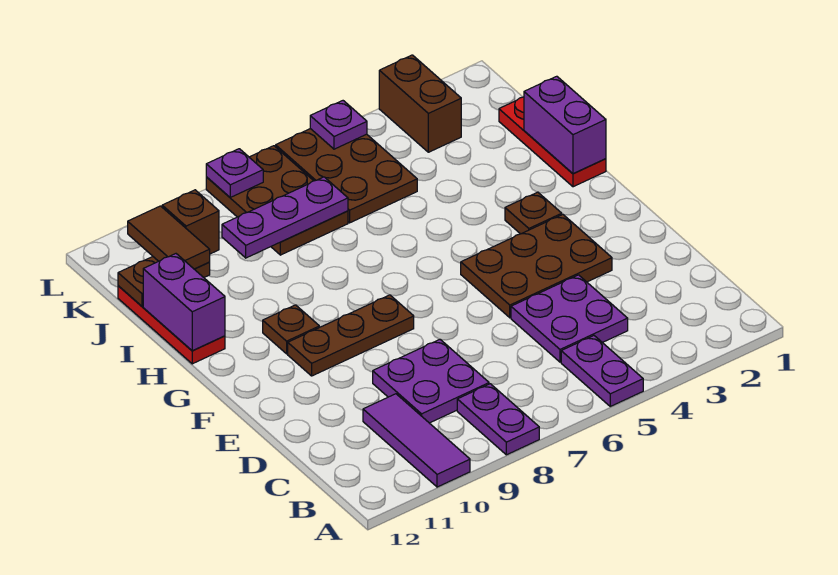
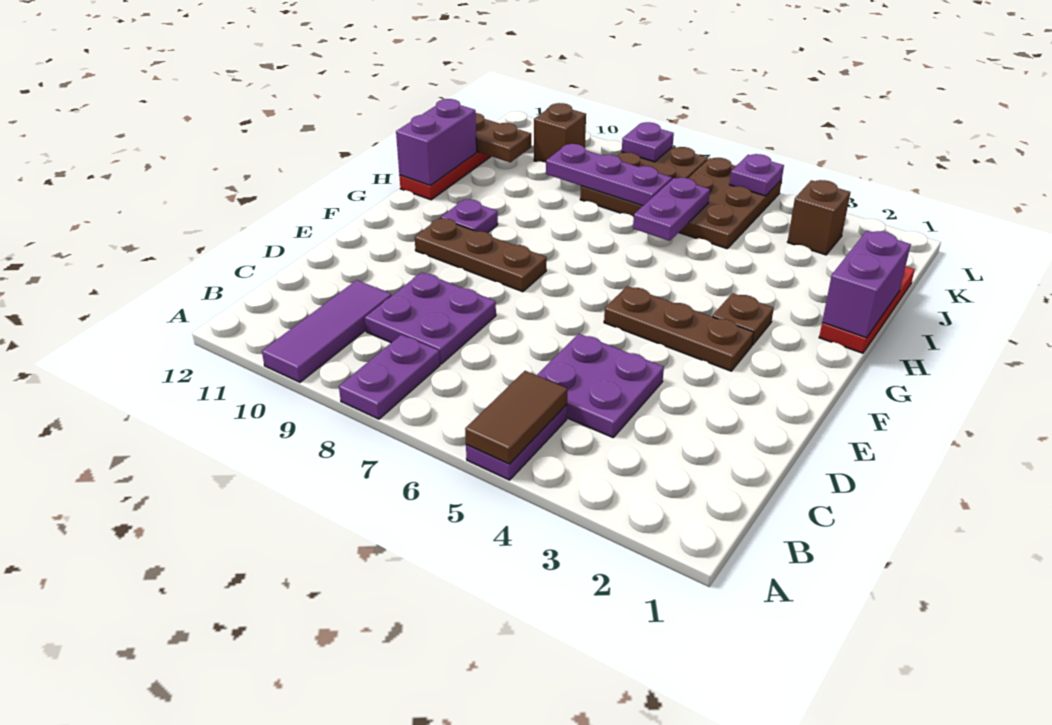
brown plate E3:F5 level 1 -> brown plate F3:F5 level 1
brown plate G10 level 1 -> purple plate G10 level 1
none -> purple plate I6:J6 level 2
brown tile J11:K11 level 3 -> brown tile A5:B5 level 2
brown brick K3:L3 level 1 -> brown brick K3 level 1

